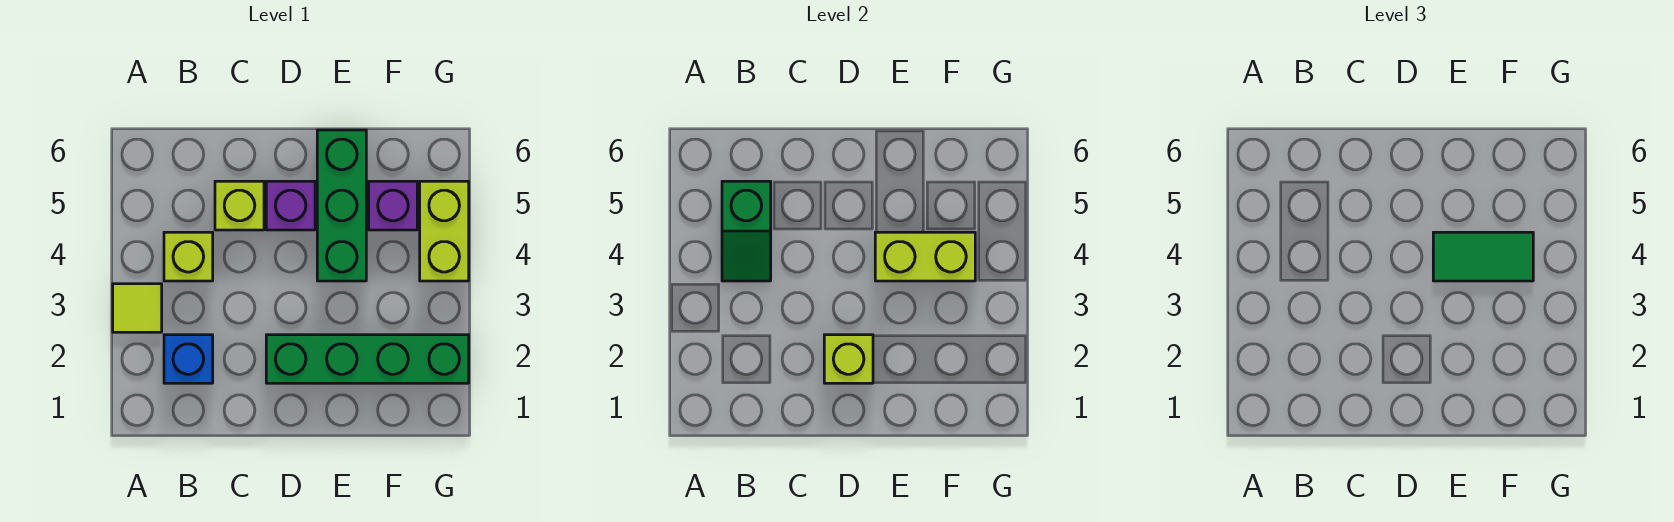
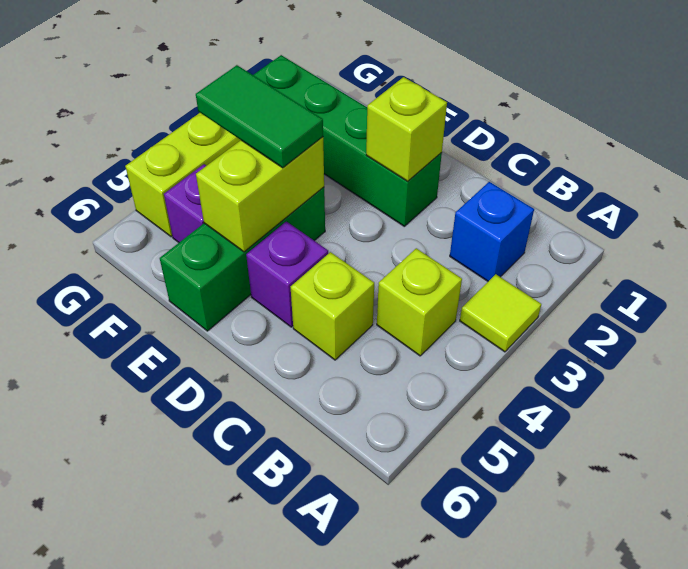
green slope B4:B5 level 2 top 5 -> none
lime brick E4:F4 level 2 -> lime brick E4:E5 level 2

